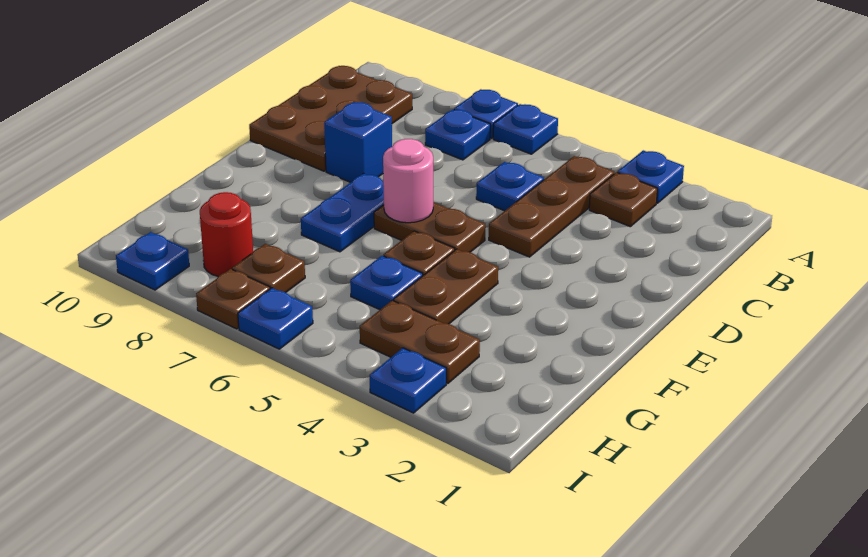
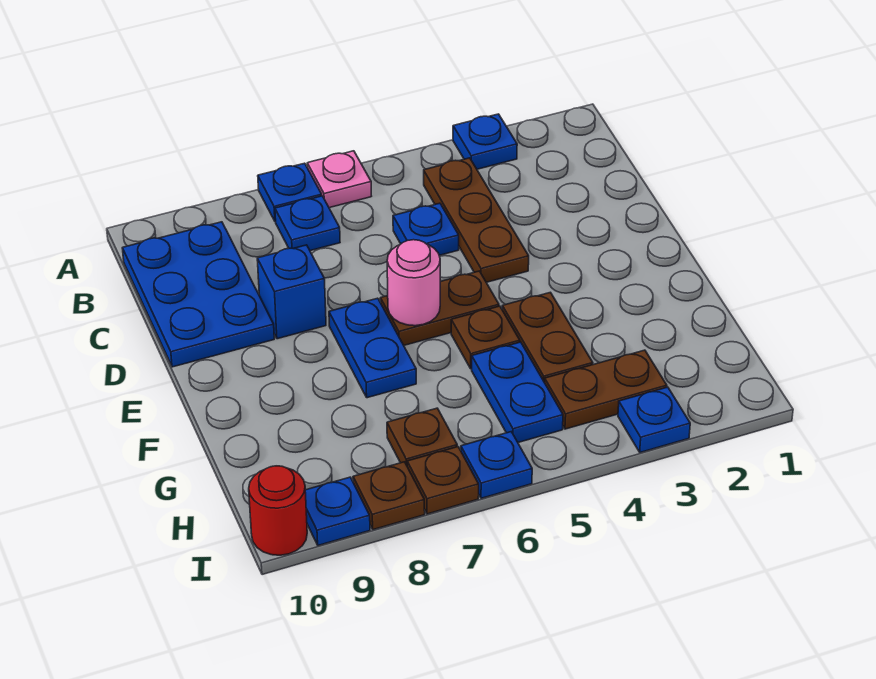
blue plate A6 level 1 -> pink plate A6 level 1
brown plate B3 level 1 -> brown plate I8 level 1
brown plate B9:D10 level 1 -> blue plate B9:D10 level 1
blue plate G5 level 1 -> blue plate G5:H5 level 1
red round brick H8 level 1 -> red round brick I10 level 1

